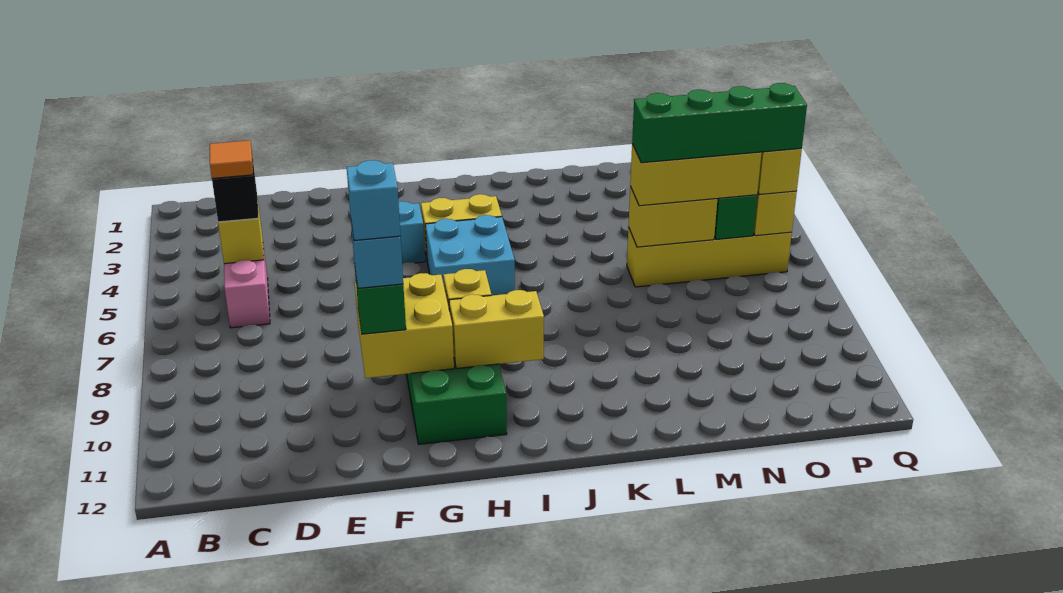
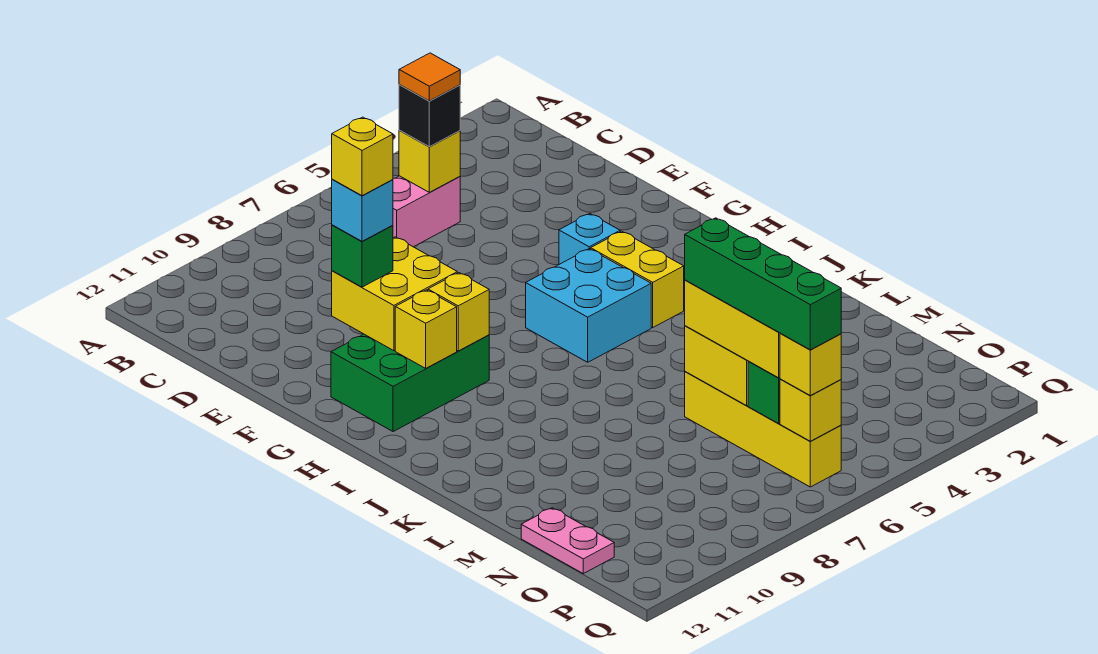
cyan brick F10 level 5 -> yellow brick F10 level 5
yellow brick H10:I10 level 2 -> yellow brick H10 level 2
none -> pink plate N12:O12 level 1

